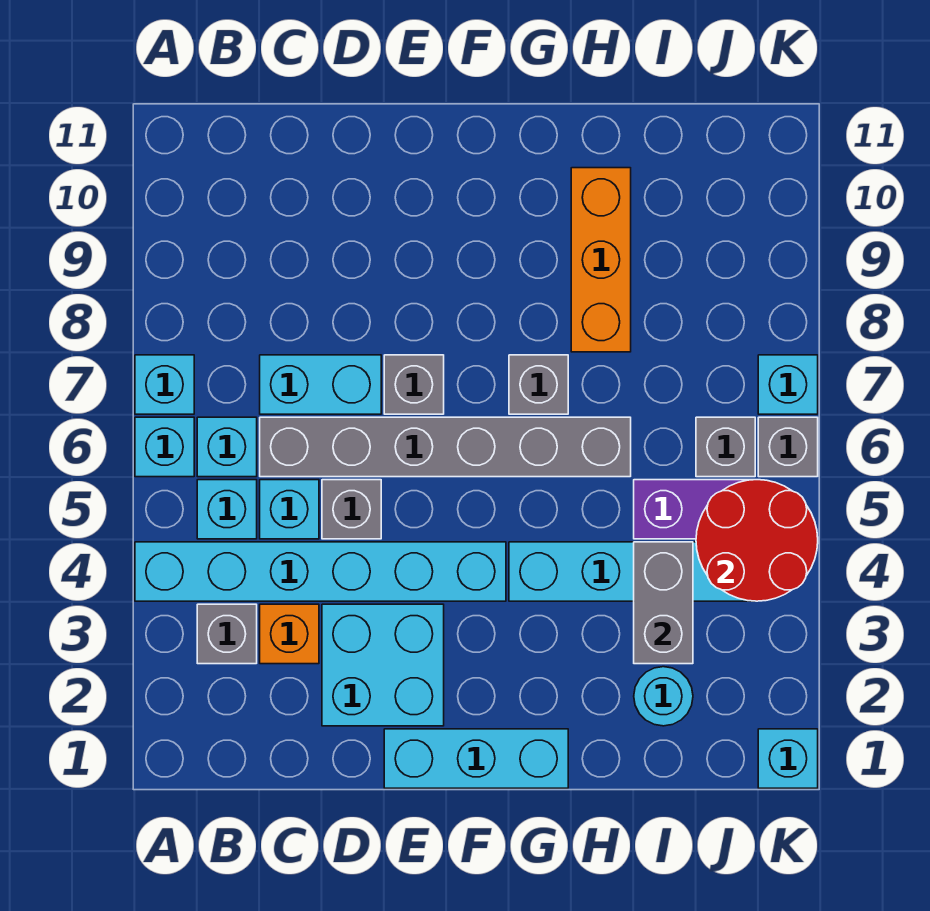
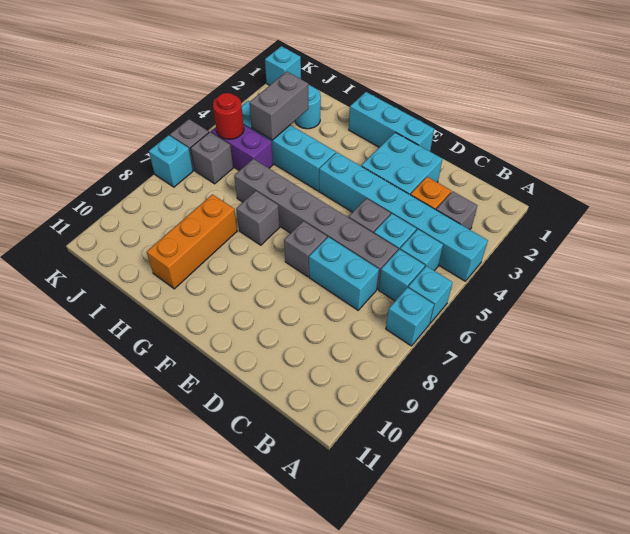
red round brick J4:K5 level 2 -> red round brick J5 level 2

